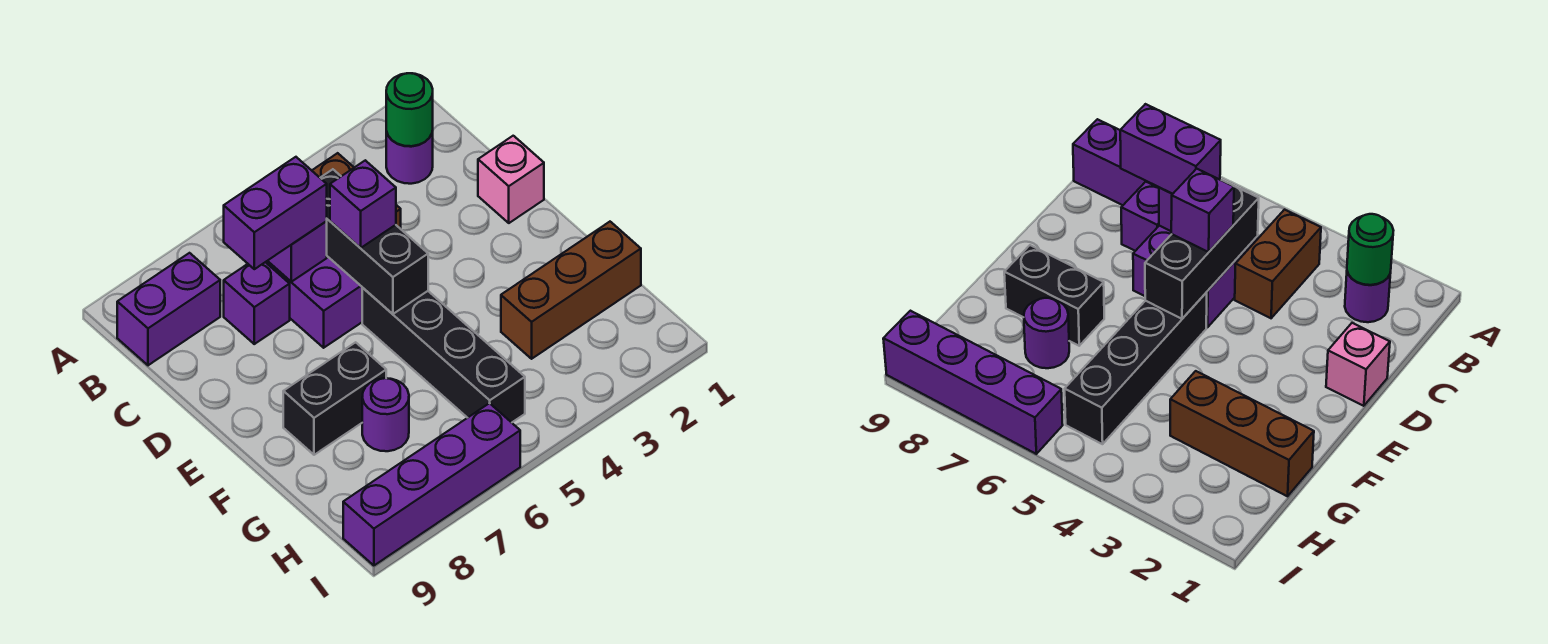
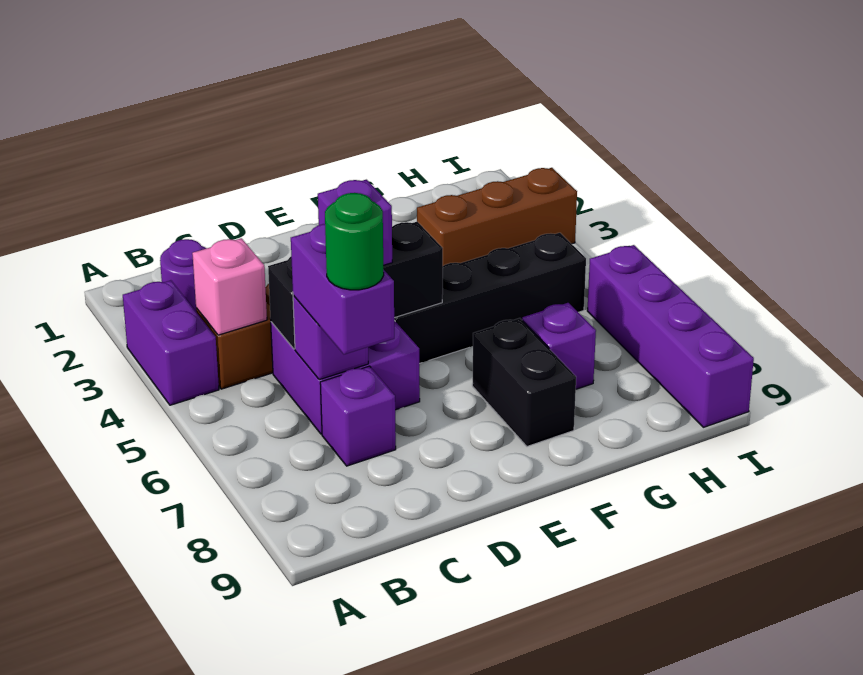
green round brick B2 level 2 -> green round brick C7 level 4
purple brick B8:B9 level 1 -> purple brick A3:A4 level 1
pink brick D1 level 1 -> pink brick B4 level 2
brown brick G1:G3 level 1 -> brown brick G3:I3 level 1
purple round brick G7 level 1 -> purple brick G7 level 1

